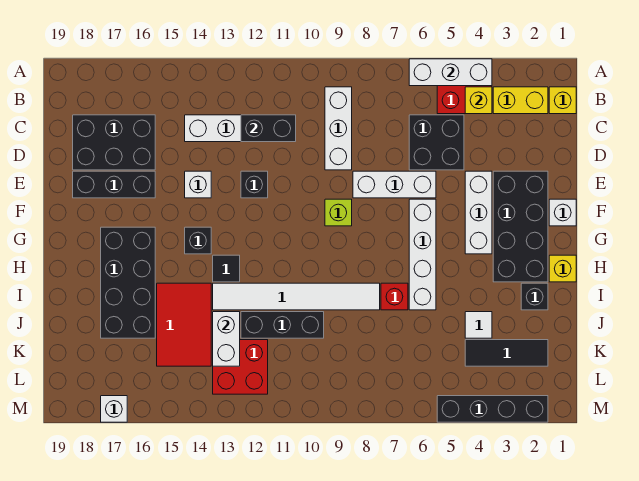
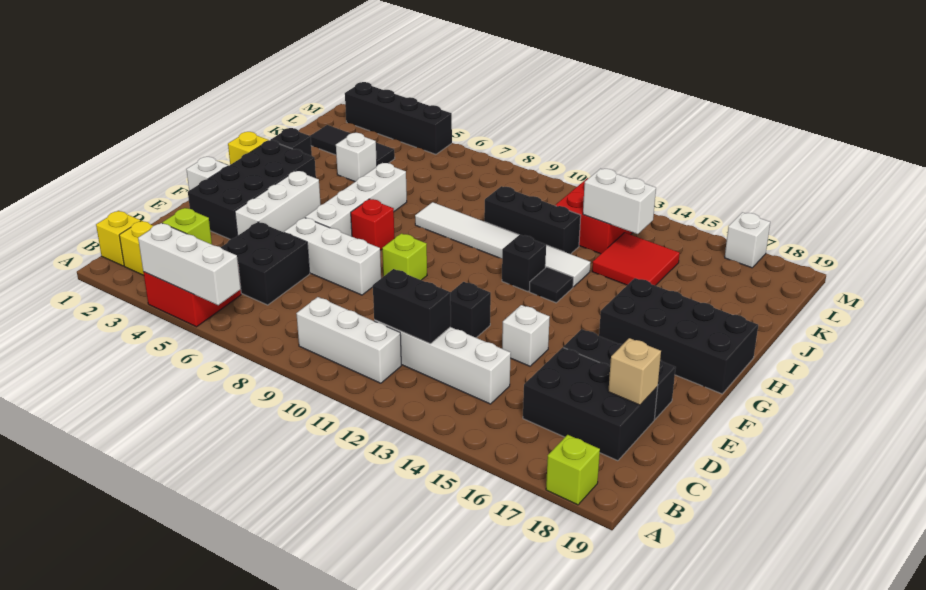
none -> lime brick A18 level 1
yellow brick B4 level 2 -> lime brick B4 level 2
white brick B9:D9 level 1 -> white brick B9:B11 level 1
none -> tan brick D18 level 2
black brick G14 level 1 -> black brick H12 level 1
black brick G16:J17 level 1 -> black brick G16:H19 level 1
red brick I7 level 1 -> red brick G7 level 1
red tile I14:K15 level 1 -> red tile J14:K15 level 1
white tile J4 level 1 -> white brick J4 level 1
white brick J13:K13 level 2 -> white brick K13:K14 level 2

